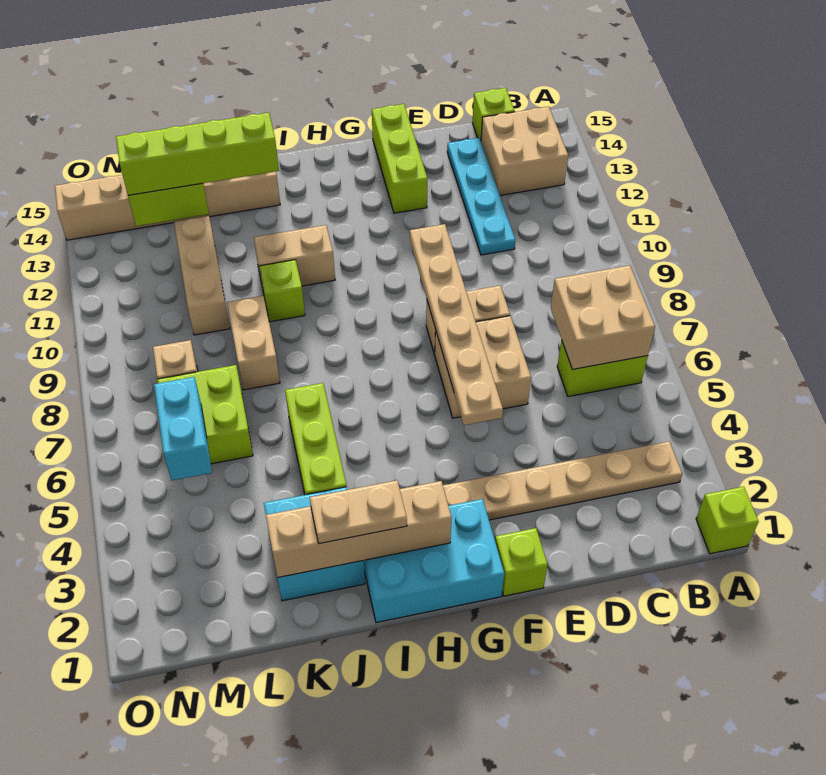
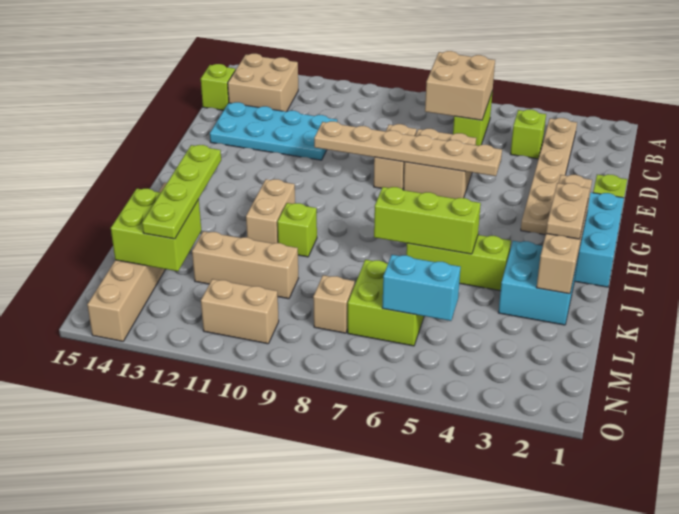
lime brick A1 level 1 -> lime brick C4 level 1
cyan plate D11:D14 level 1 -> cyan plate D11:E14 level 1
lime brick F13:F15 level 1 -> lime brick J5:J7 level 2
lime brick J13:M13 level 3 -> lime plate J13:M13 level 3
tan brick K8:K9 level 1 -> tan brick N10:N11 level 1

